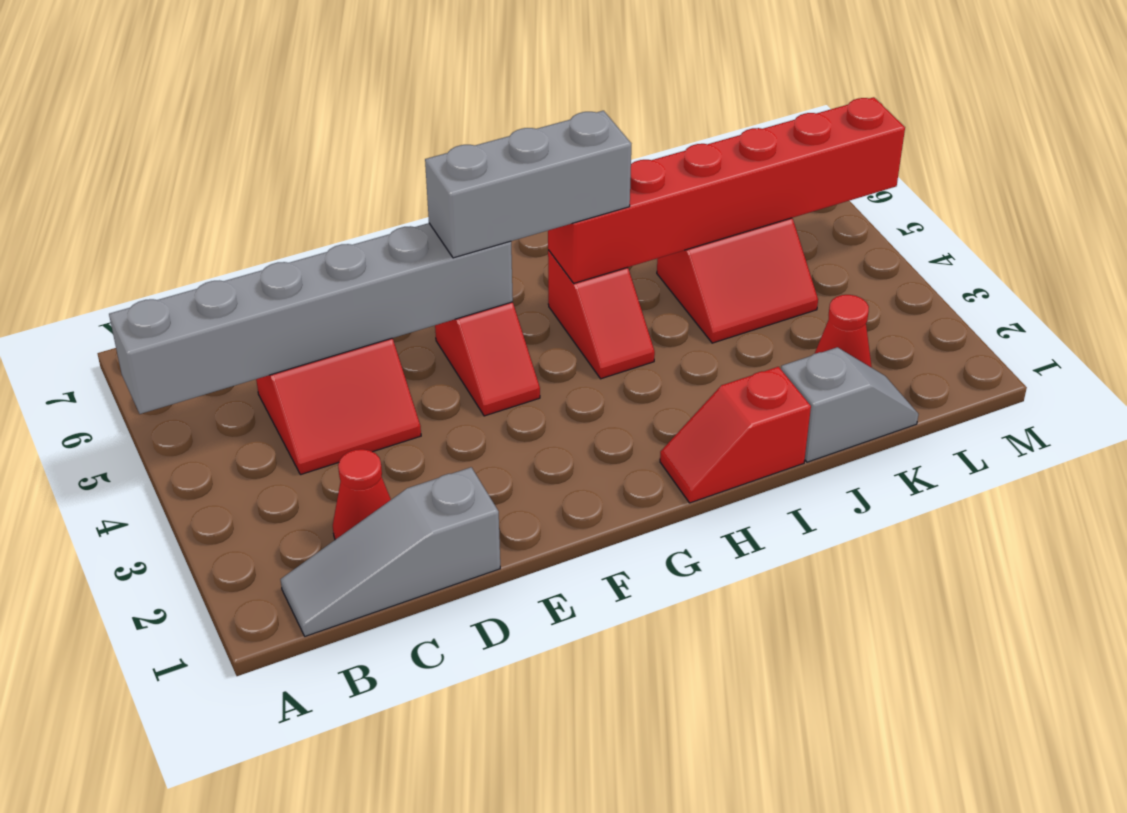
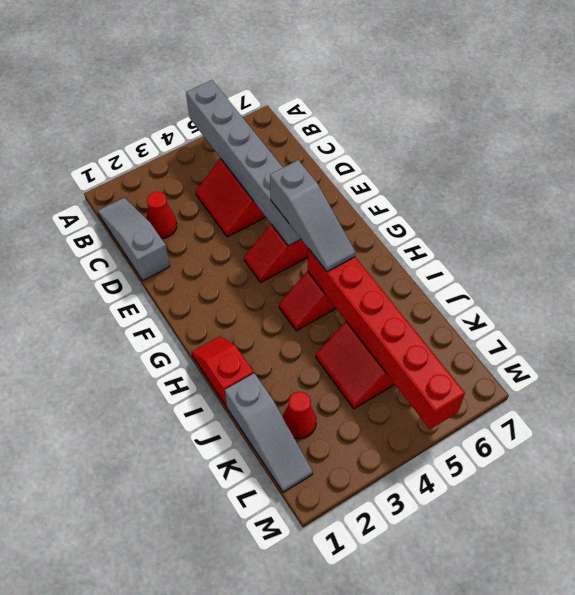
grey brick F5:H5 level 3 -> grey slope F5:H5 level 3 top F
grey slope J1:K1 level 1 top J -> grey slope J1:L1 level 1 top J

